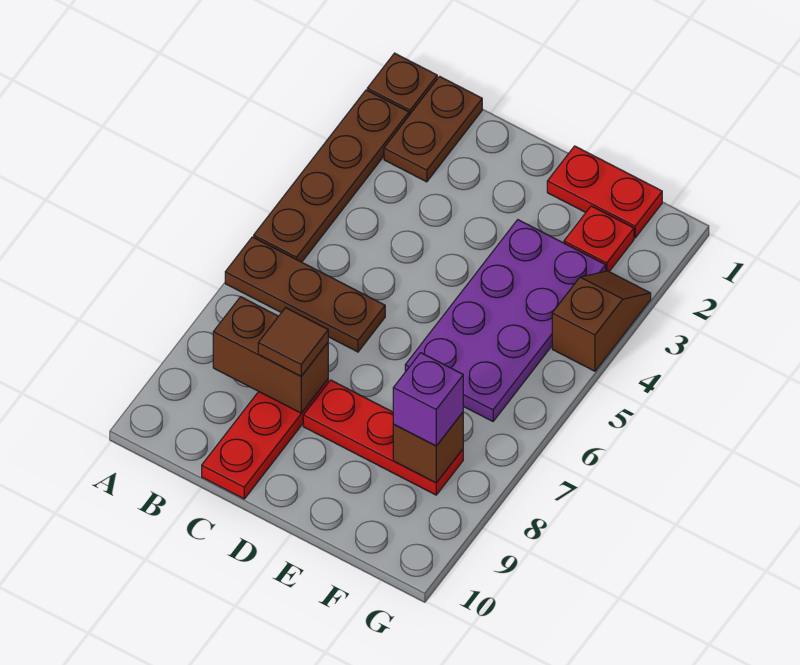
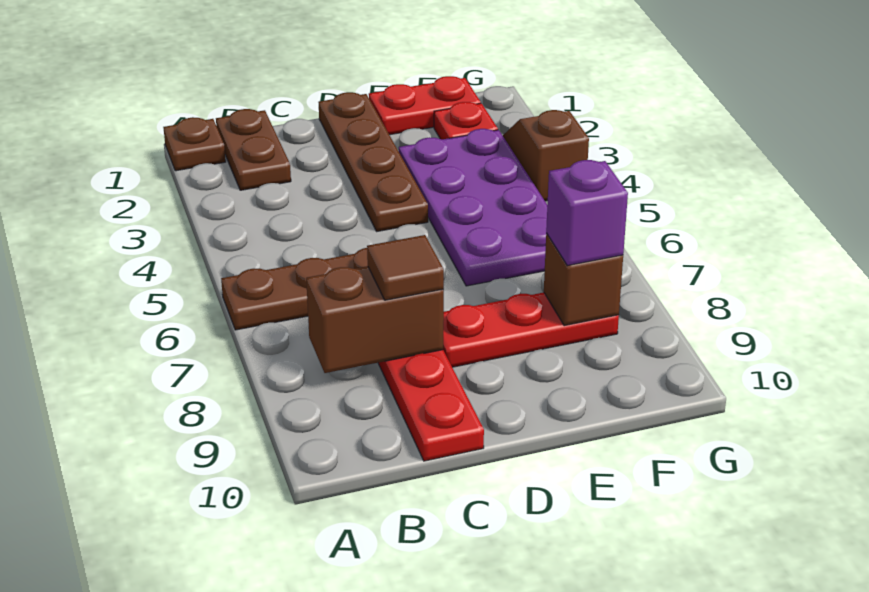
brown plate A2:A5 level 1 -> brown plate D1:D4 level 1

